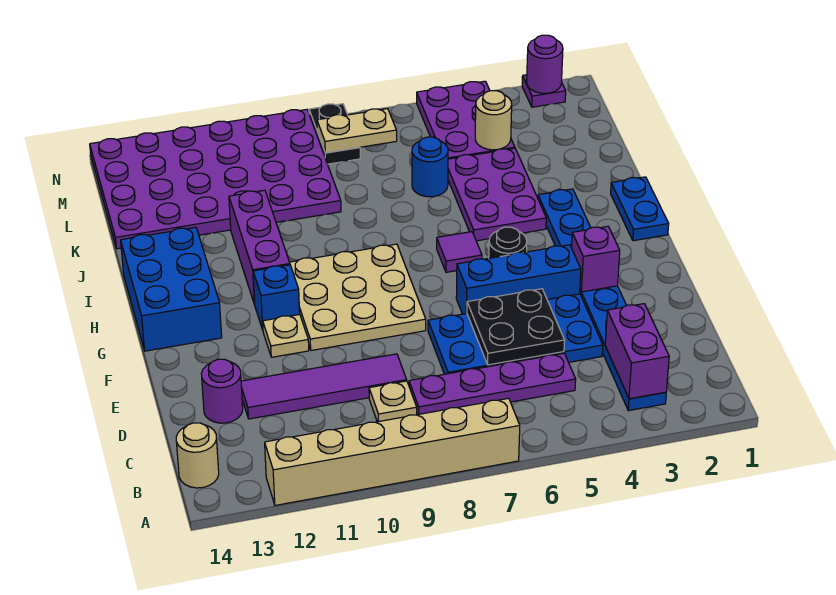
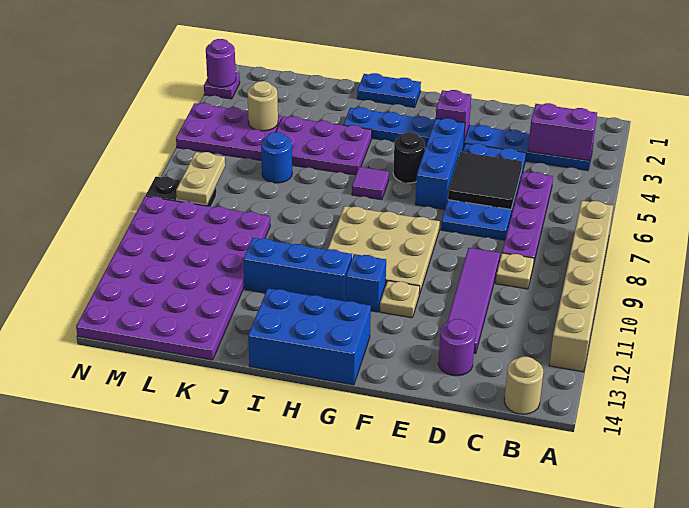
black plate D5:E6 level 2 -> black tile D5:E6 level 2
purple brick H11:J11 level 1 -> blue brick H11:J11 level 1

